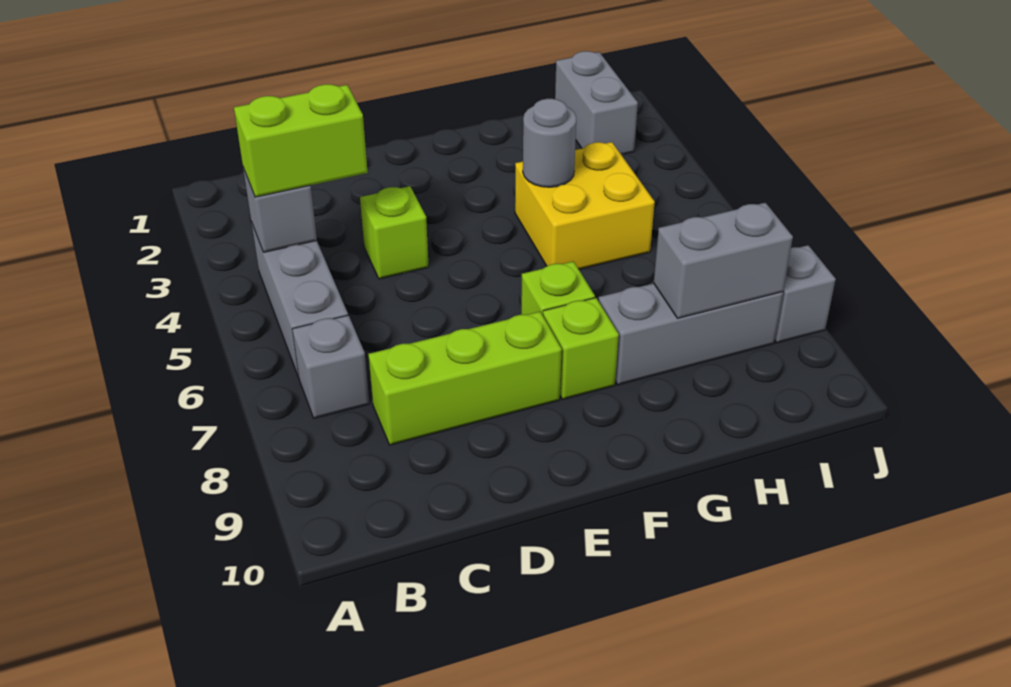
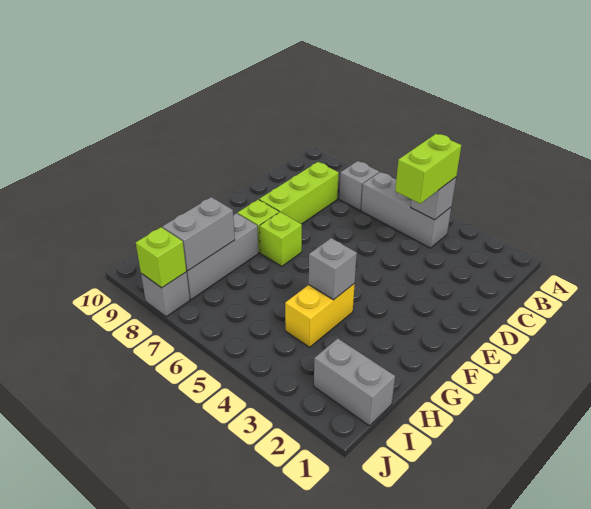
lime brick D4 level 1 -> lime brick J8 level 2
yellow brick G4:H5 level 1 -> yellow brick G4:H4 level 1
grey round brick G4 level 2 -> grey brick G4 level 2

